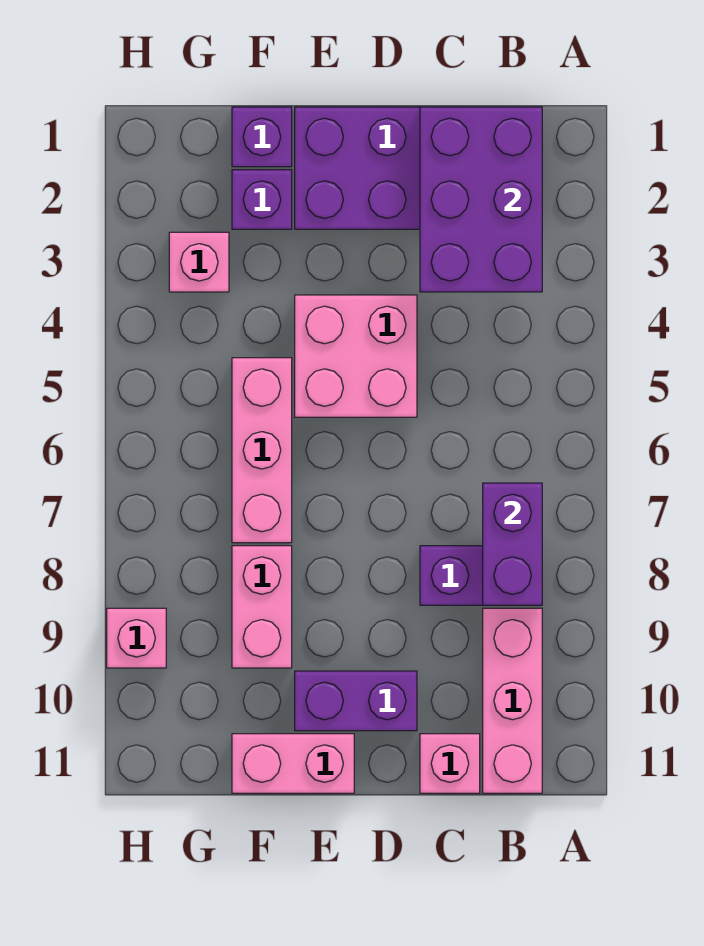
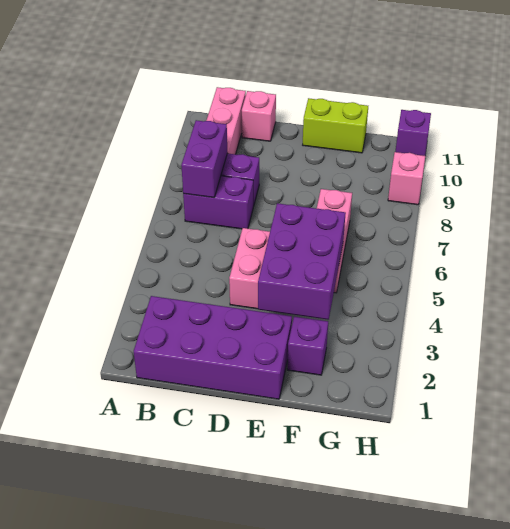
purple brick B1:C3 level 2 -> purple brick E3:F5 level 2
purple brick D10:E10 level 1 -> purple brick B7:C7 level 1
pink brick E11:F11 level 1 -> lime brick E11:F11 level 1
purple brick F1 level 1 -> purple brick H11 level 1
pink brick F8:F9 level 1 -> none
pink brick G3 level 1 -> none

